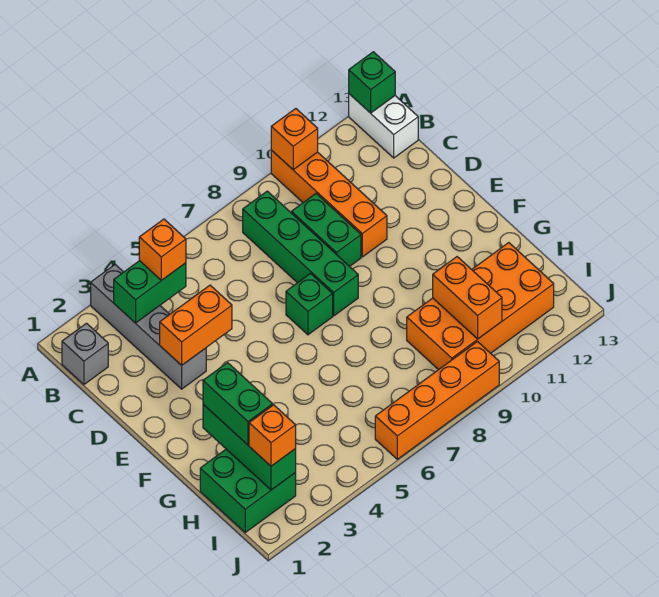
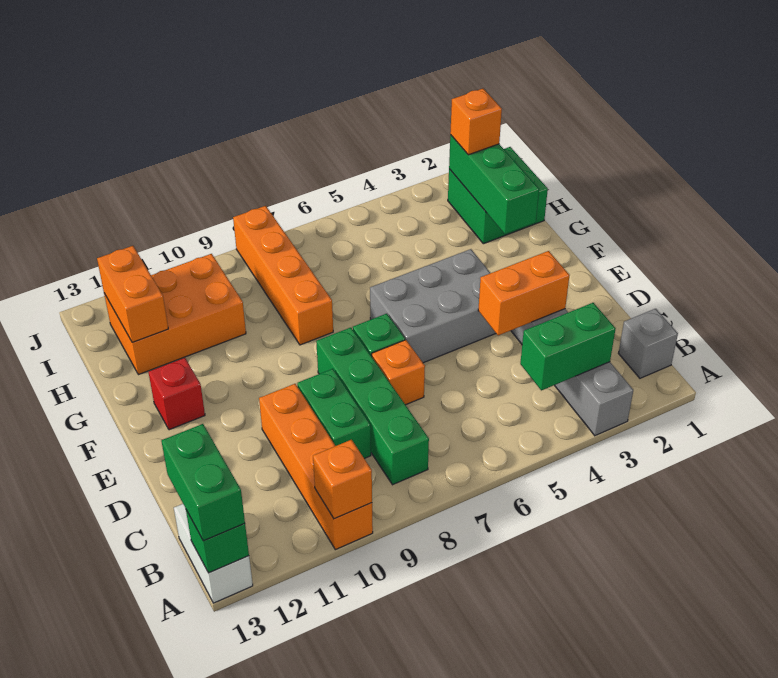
orange brick B4 level 3 -> orange brick D7 level 1
none -> grey brick E4:F6 level 1
none -> red brick F12 level 1
green brick G2:H2 level 3 -> green brick A13:B13 level 3
orange brick H9:I12 level 1 -> orange brick H10:I12 level 1
orange brick H10:I10 level 2 -> orange brick H12:I12 level 2
orange brick J6:J9 level 1 -> orange brick G8:J8 level 1

